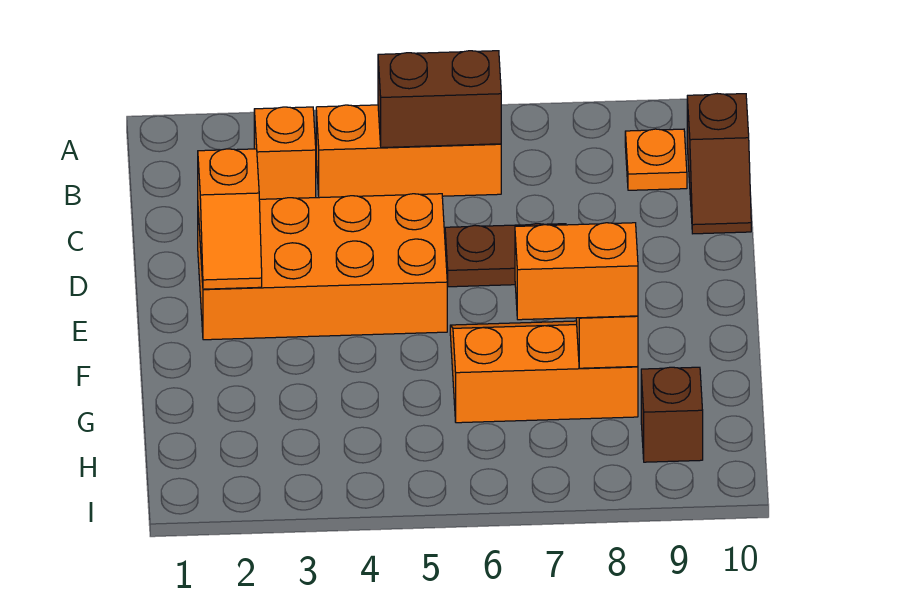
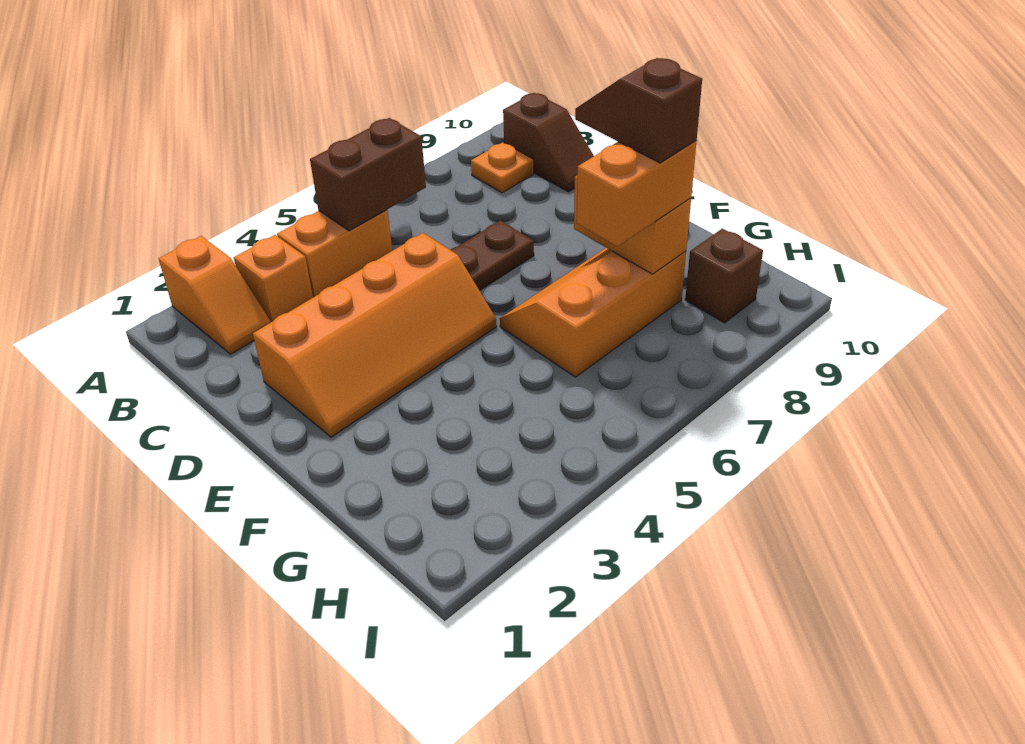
orange brick B4:B6 level 1 -> orange brick B4:B5 level 1
orange brick D2:E5 level 1 -> orange slope D2:E5 level 1 top D
orange slope D2:E2 level 2 top D -> orange slope A2:B2 level 1 top A
none -> brown slope F8:G8 level 4 top G

